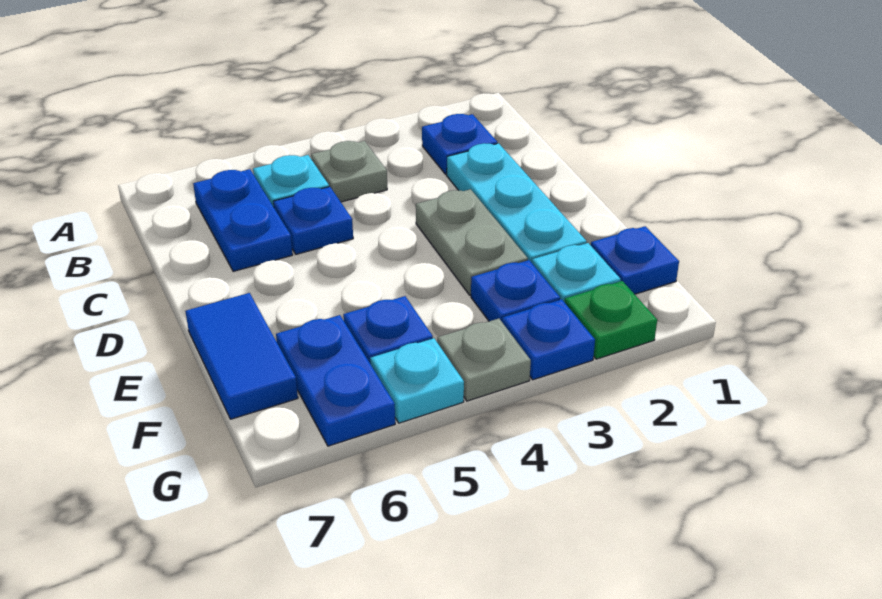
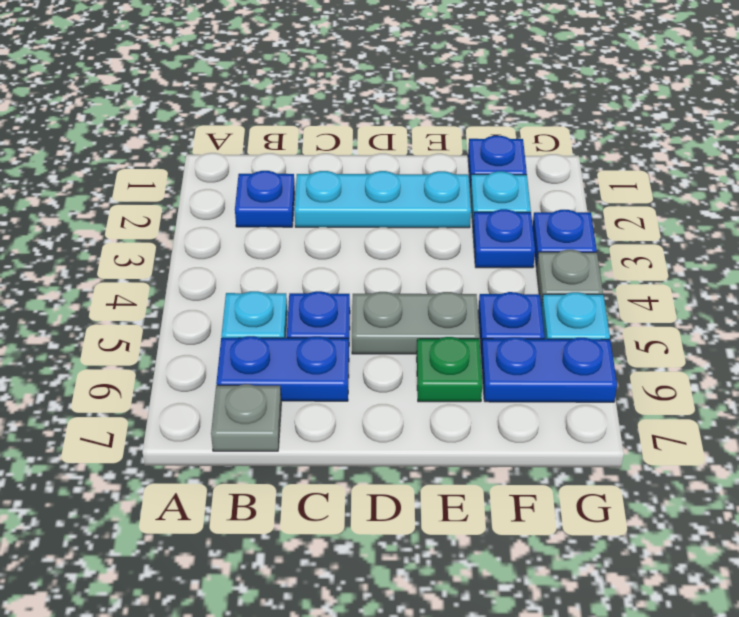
grey plate B4 level 1 -> grey plate B7 level 1
grey plate D3:E3 level 1 -> grey plate D5:E5 level 1
blue tile E7:F7 level 1 -> none
green plate G2 level 1 -> green plate E6 level 1

